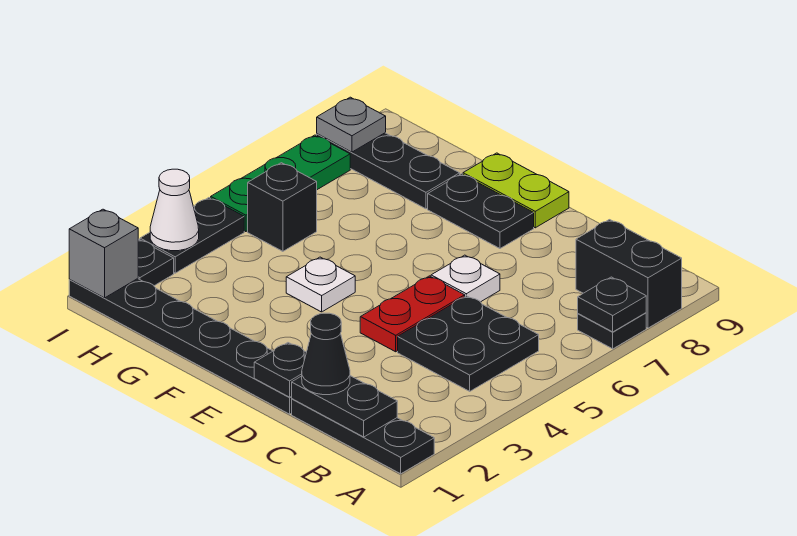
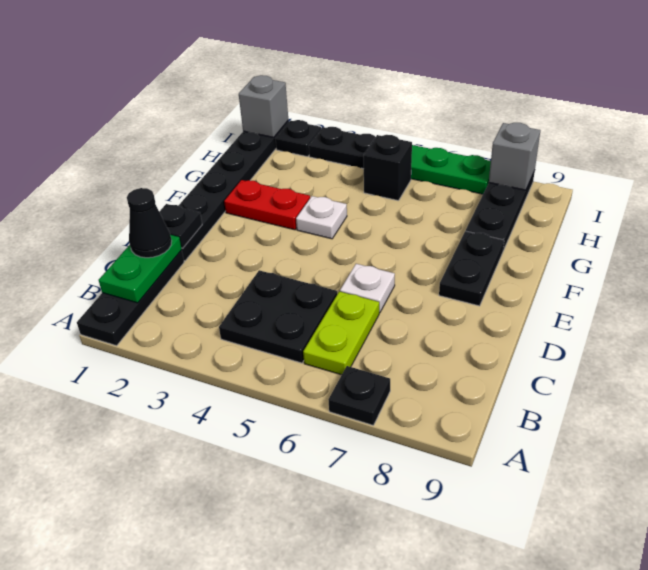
black plate A7 level 2 -> none
black brick A8:B8 level 1 -> none
black plate B1:C1 level 2 -> green plate B1:C1 level 2
red plate D4:D5 level 1 -> red plate F2:F3 level 1
lime plate E9:F9 level 1 -> lime plate B6:C6 level 1
white cone I3 level 2 -> none
grey plate I8 level 2 -> grey brick I8 level 2

